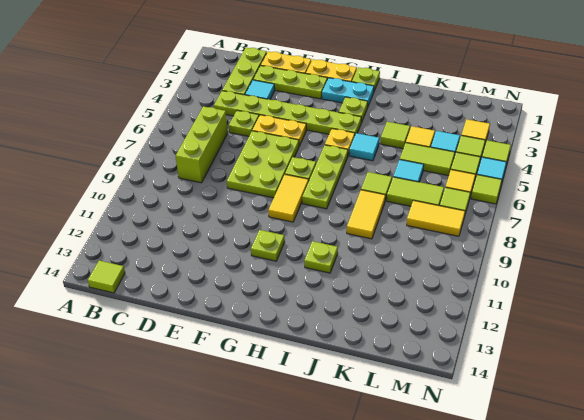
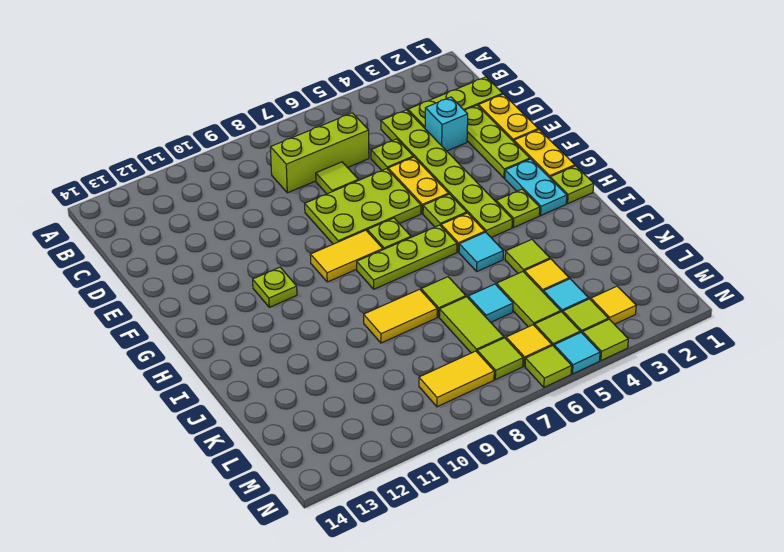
lime tile B14 level 1 -> lime tile D7 level 1
cyan tile D3 level 1 -> cyan brick D3 level 1
lime plate I11 level 1 -> lime plate G5 level 1
yellow tile L8:M8 level 1 -> yellow tile M8:M9 level 1

